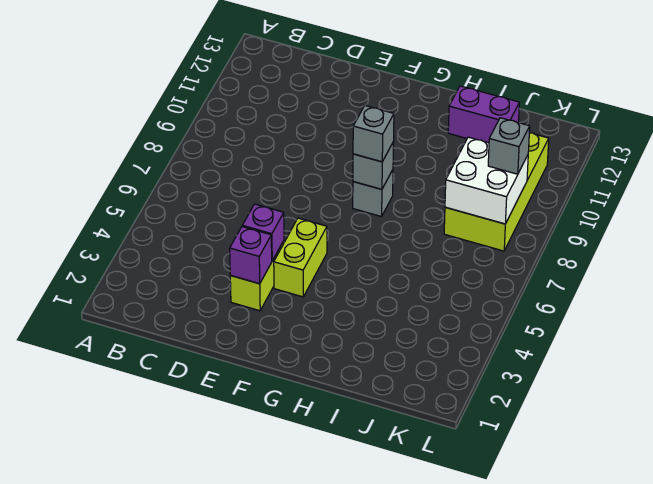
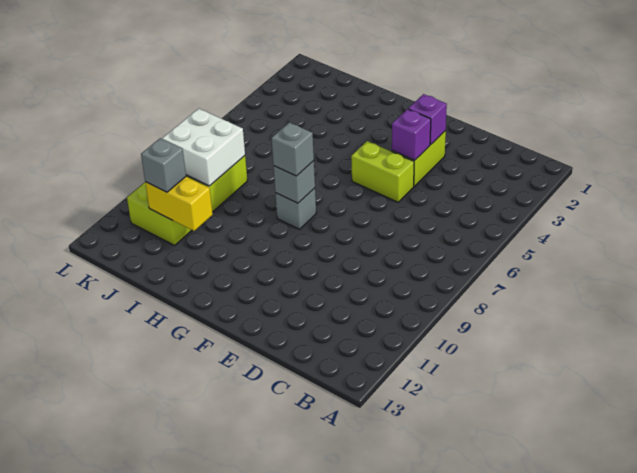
lime brick F4:F5 level 1 -> lime brick E5:F5 level 1
purple brick I11:J11 level 2 -> yellow brick I11:J11 level 2
grey brick K9 level 3 -> grey brick J11 level 3

